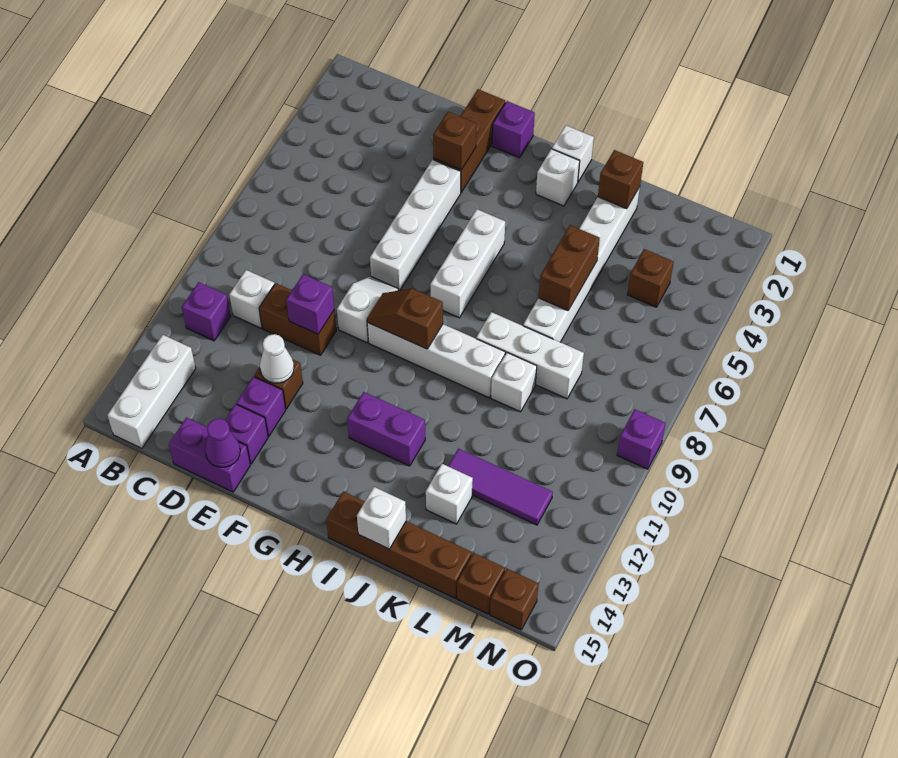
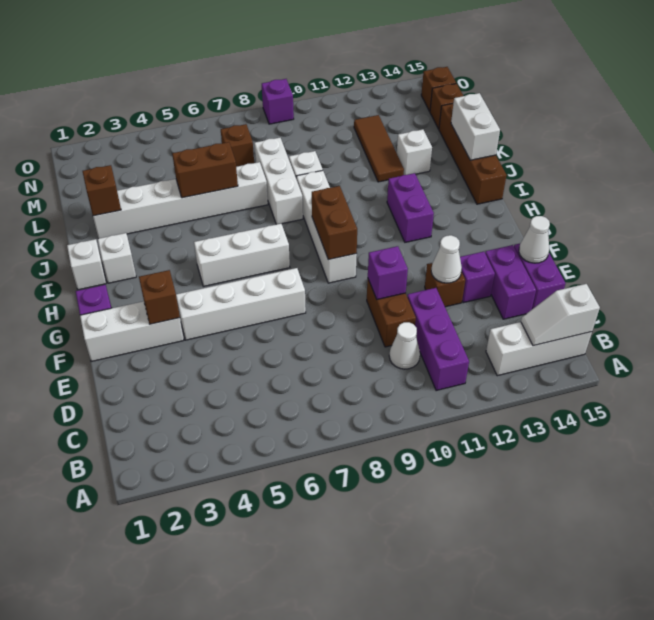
purple brick B11 level 1 -> purple brick B11:D11 level 1
white brick C10 level 1 -> white cone C10 level 1
purple brick E14 level 1 -> purple brick D14:E14 level 1
purple cone E15 level 2 -> white cone E15 level 2
brown brick F1:F3 level 1 -> white brick F1:F3 level 1
white slope F8:F9 level 1 top 9 -> white slope B14:B15 level 2 top 15
brown slope G9:H9 level 2 top H -> brown brick G9:H9 level 2
white brick J15 level 2 -> white brick J15:K15 level 2
purple tile K12:M12 level 1 -> brown tile K12:M12 level 1
brown brick M4 level 1 -> brown brick M7 level 1

